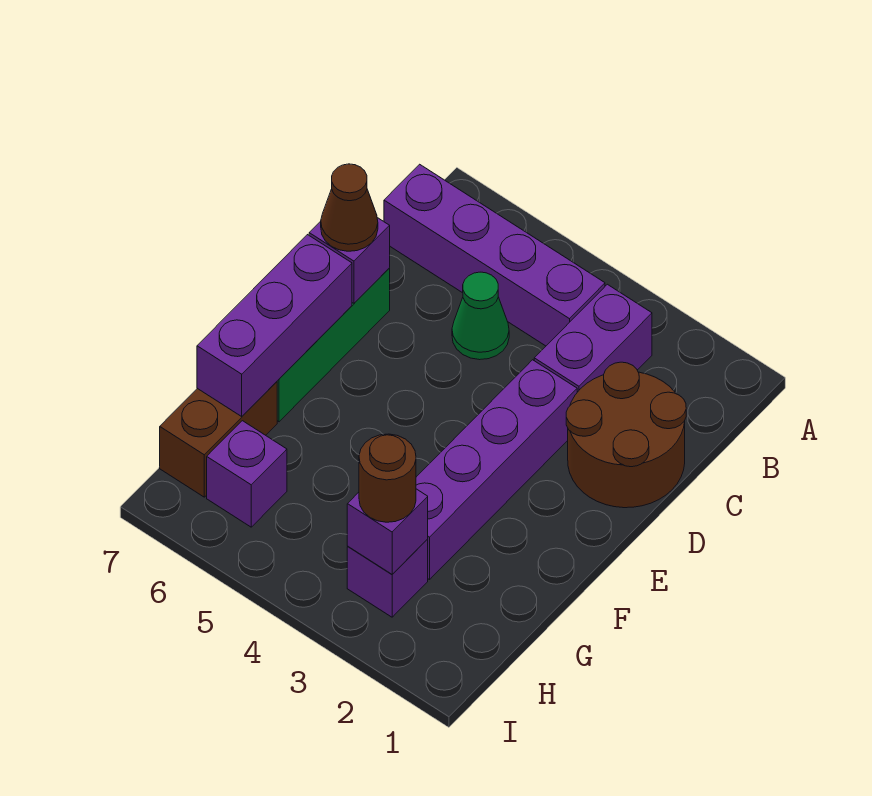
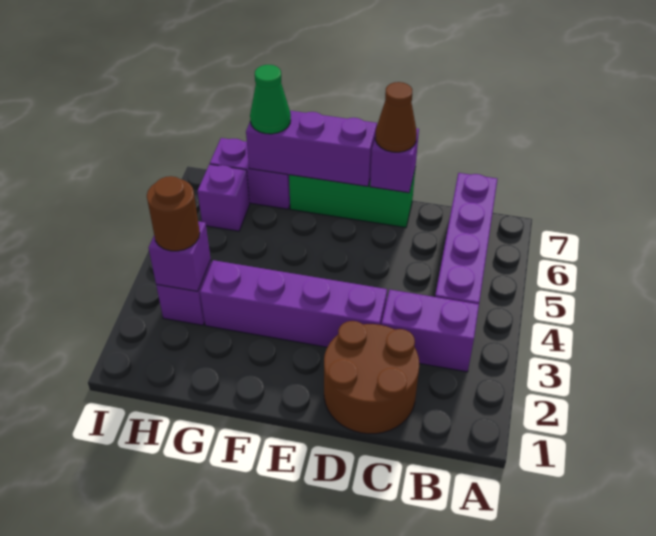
green cone C5 level 1 -> green cone G7 level 3
brown brick G7:H7 level 1 -> purple brick G7:H7 level 1

